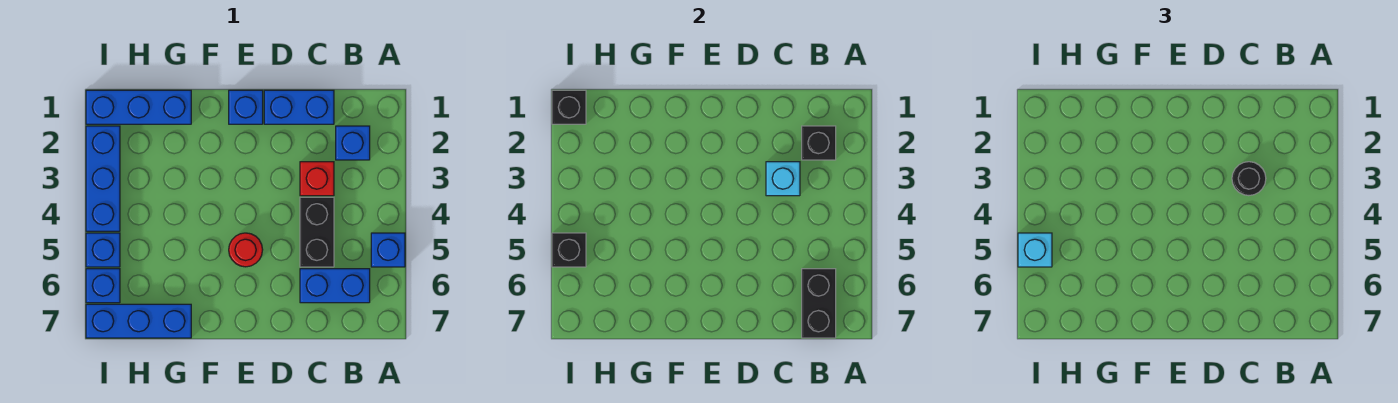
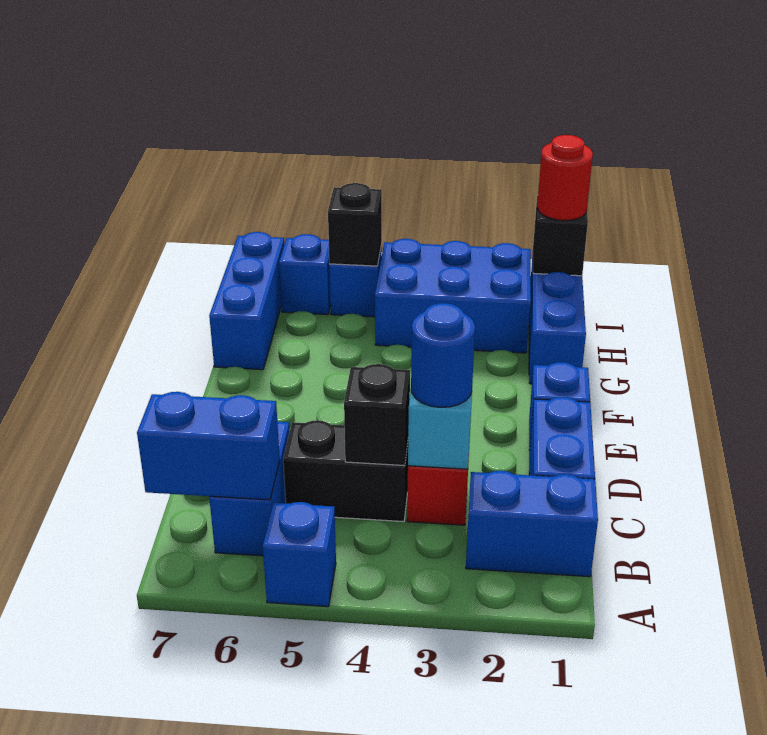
blue brick B2 level 1 -> blue brick B1:B2 level 1
black brick B2 level 2 -> black brick C4 level 2
black brick B6:B7 level 2 -> blue brick B6:B7 level 2
black round brick C3 level 3 -> blue round brick C3 level 3
red round brick E5 level 1 -> red round brick I1 level 3
blue brick I2:I4 level 1 -> blue brick H2:I4 level 1
cyan brick I5 level 3 -> none

